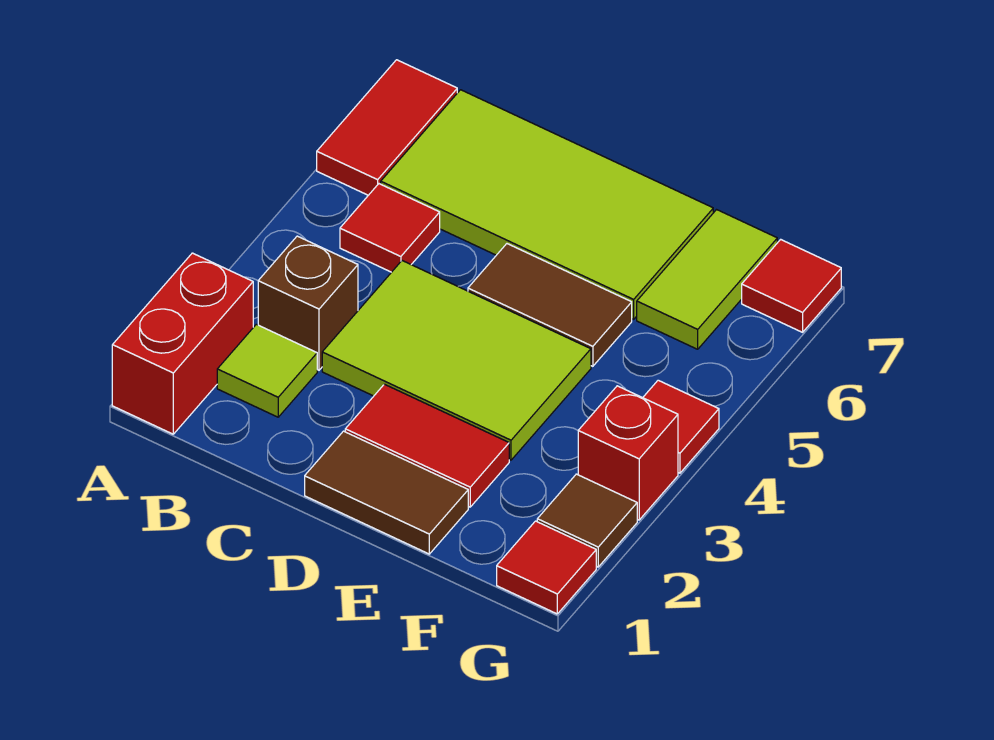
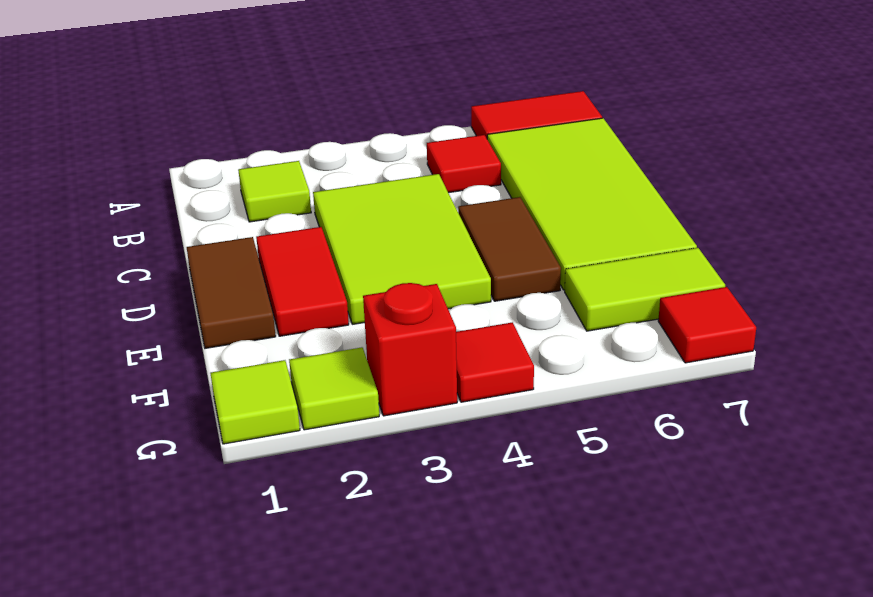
red brick A1:A2 level 1 -> none
brown brick B3 level 1 -> none
red tile G1 level 1 -> lime tile G1 level 1
brown tile G2 level 1 -> lime tile G2 level 1

